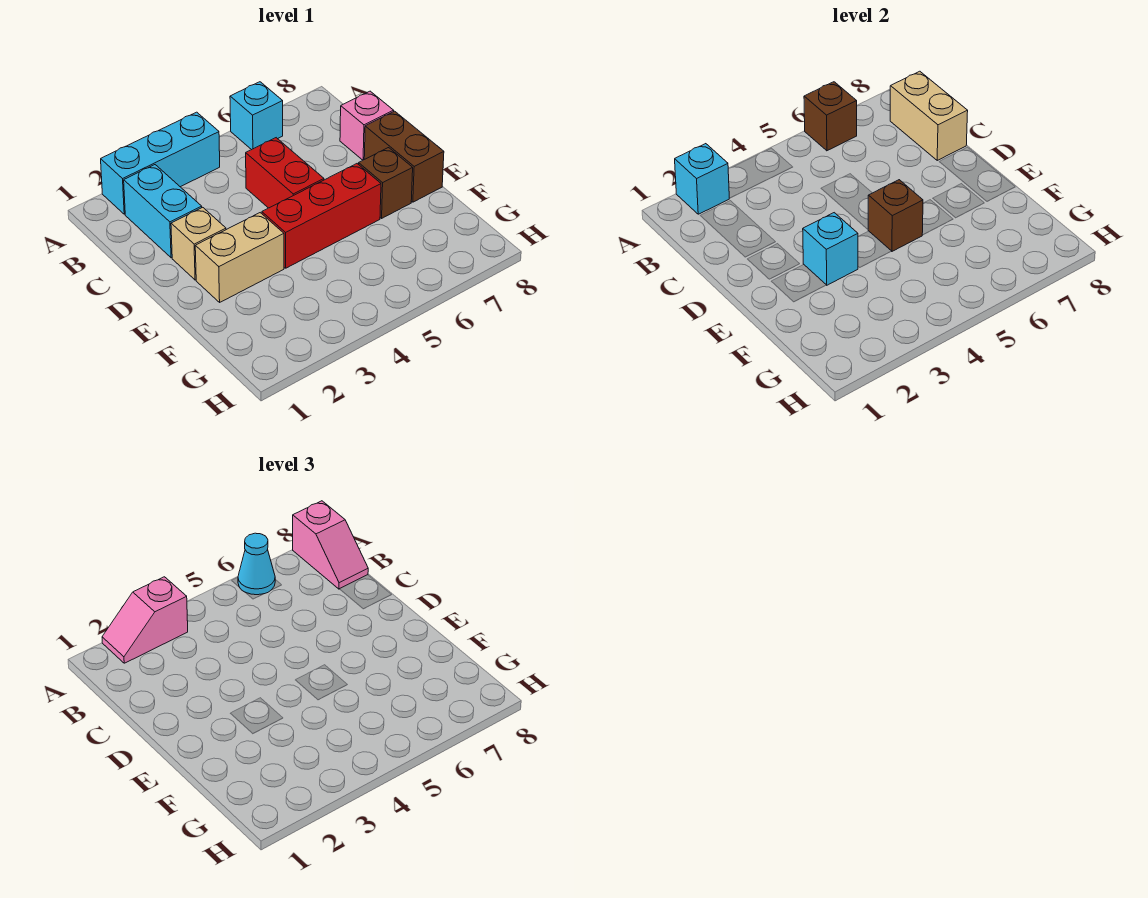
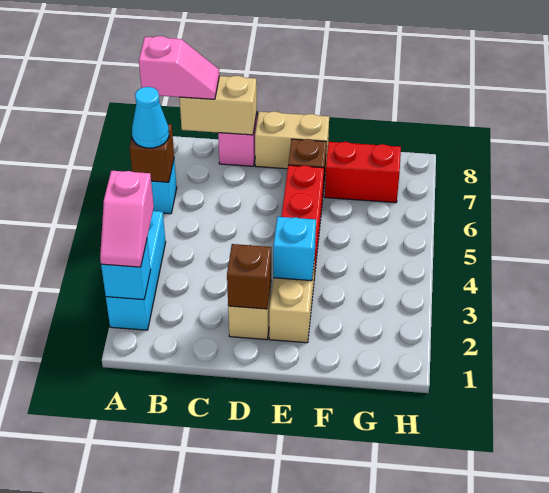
cyan brick B2:C2 level 1 -> none
red brick C5:D5 level 1 -> red brick F7:G7 level 1
brown brick D8:E8 level 1 -> tan brick D8:E8 level 1
brown brick E5 level 2 -> brown brick D2 level 2

